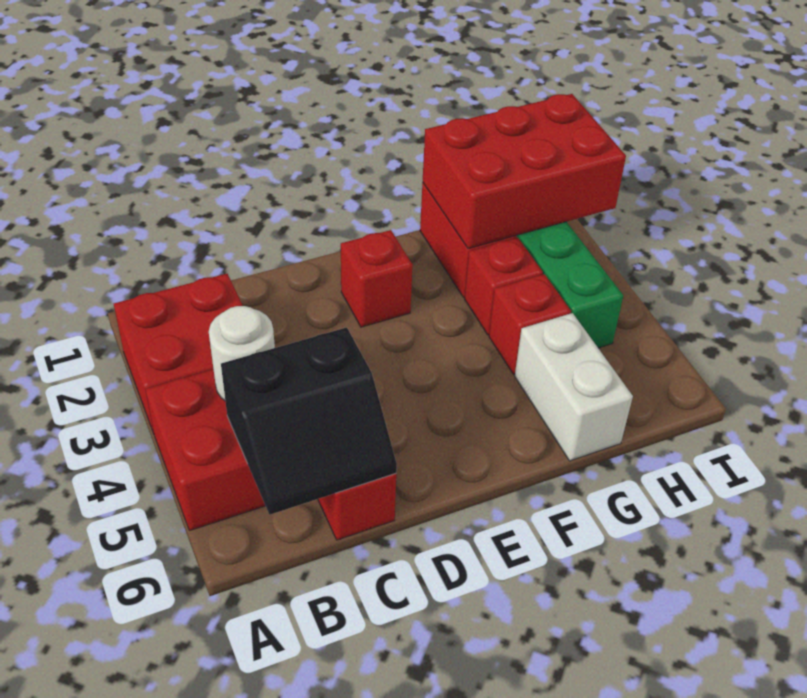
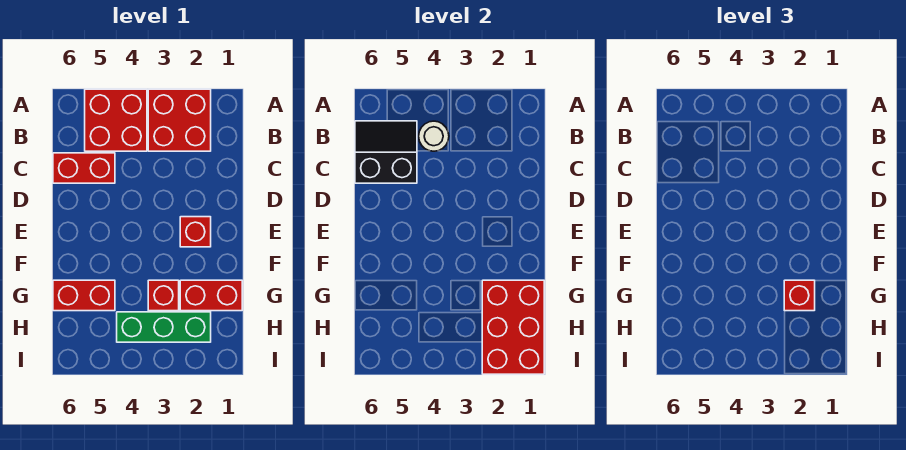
black slope B5:C6 level 2 top 5 -> black slope B5:C6 level 2 top C
red brick G4 level 1 -> red brick G2 level 3
white brick G5:G6 level 1 -> red brick G5:G6 level 1

